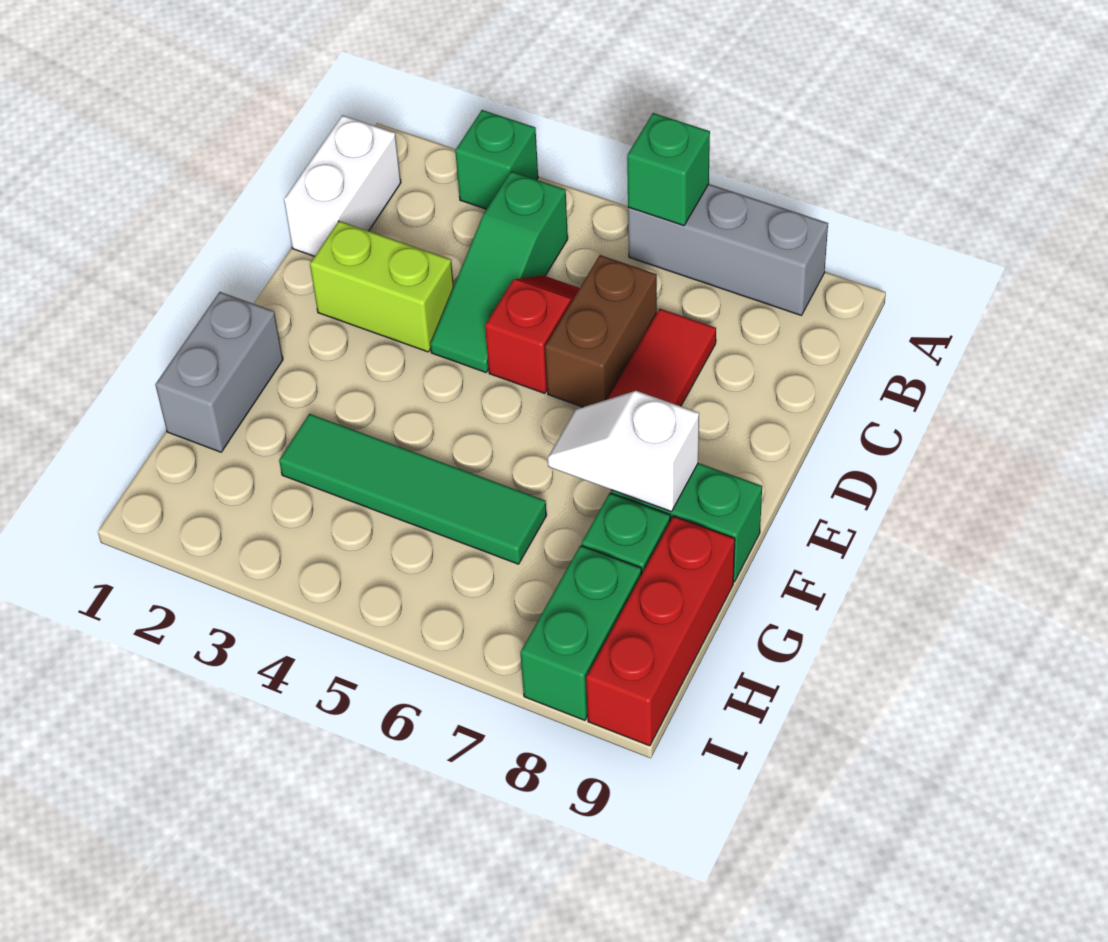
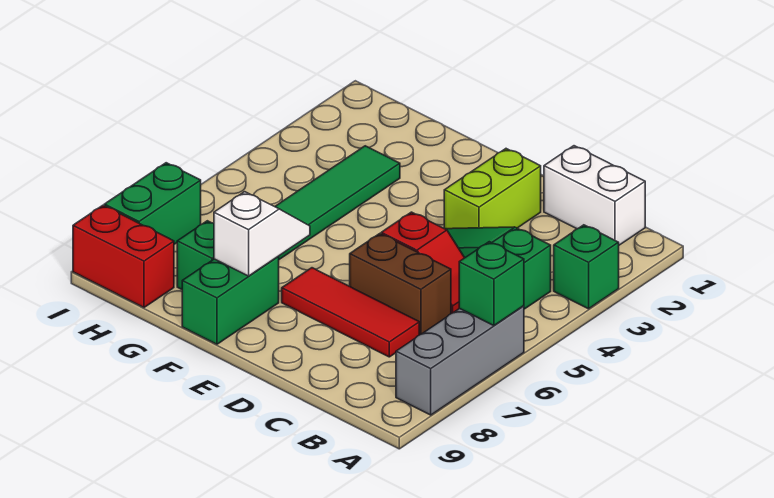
grey brick F1:G1 level 1 -> none
red brick G9:I9 level 1 -> red brick H9:I9 level 1
green brick H8:I8 level 1 -> green brick I7:I8 level 1

